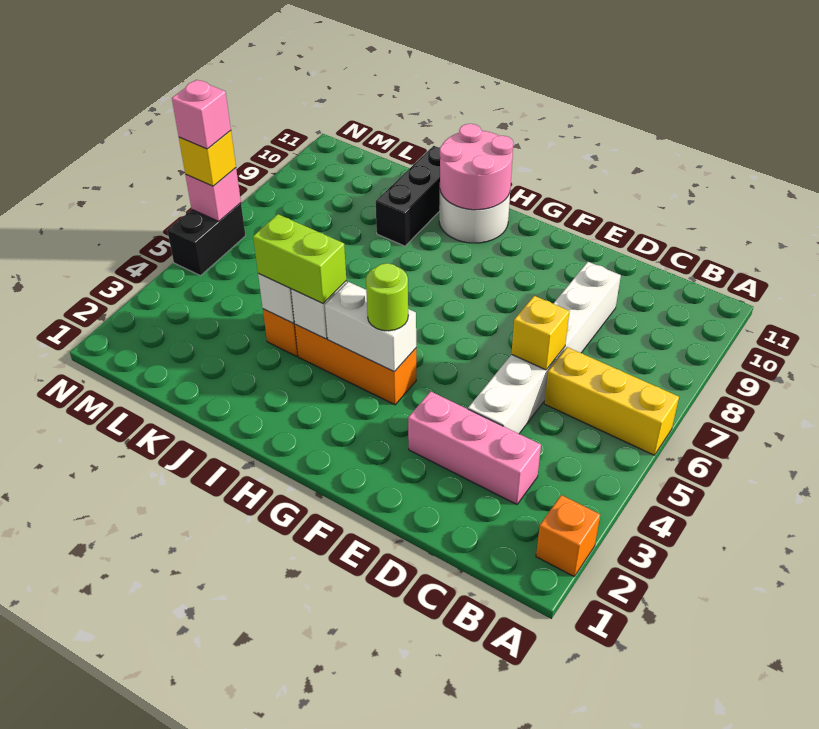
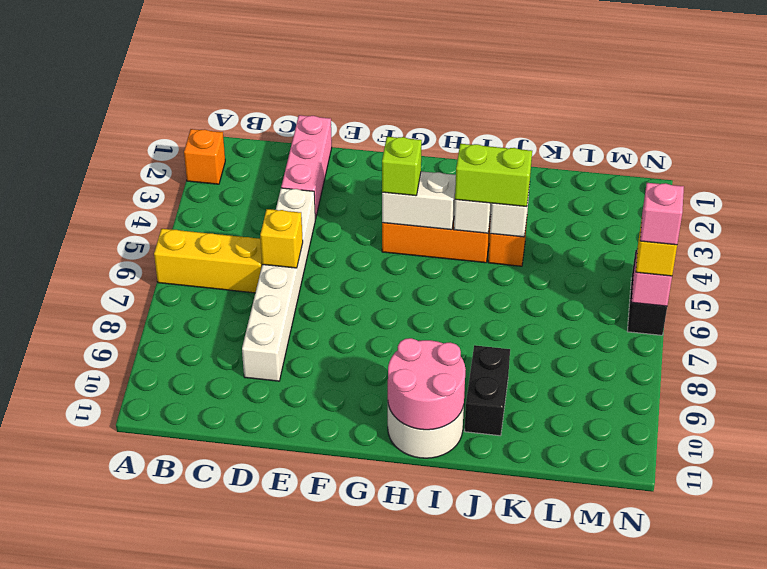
pink brick C3:E3 level 1 -> pink brick D1:D3 level 1
lime round brick G4 level 3 -> lime brick G4 level 3
black brick J9:J11 level 1 -> black brick J9:J10 level 1

